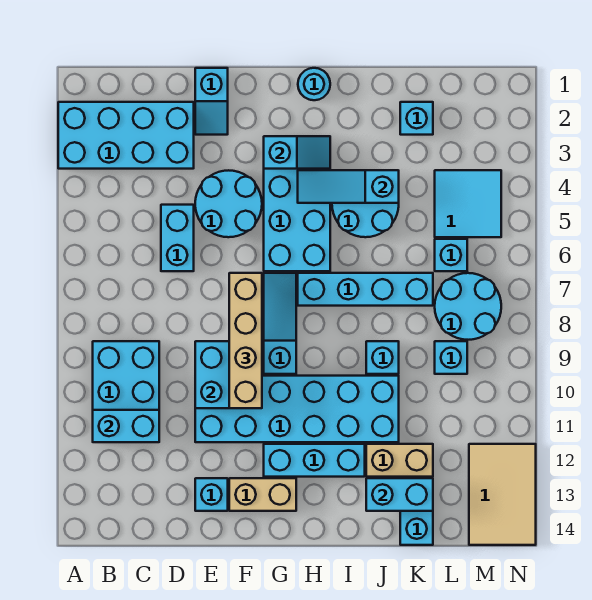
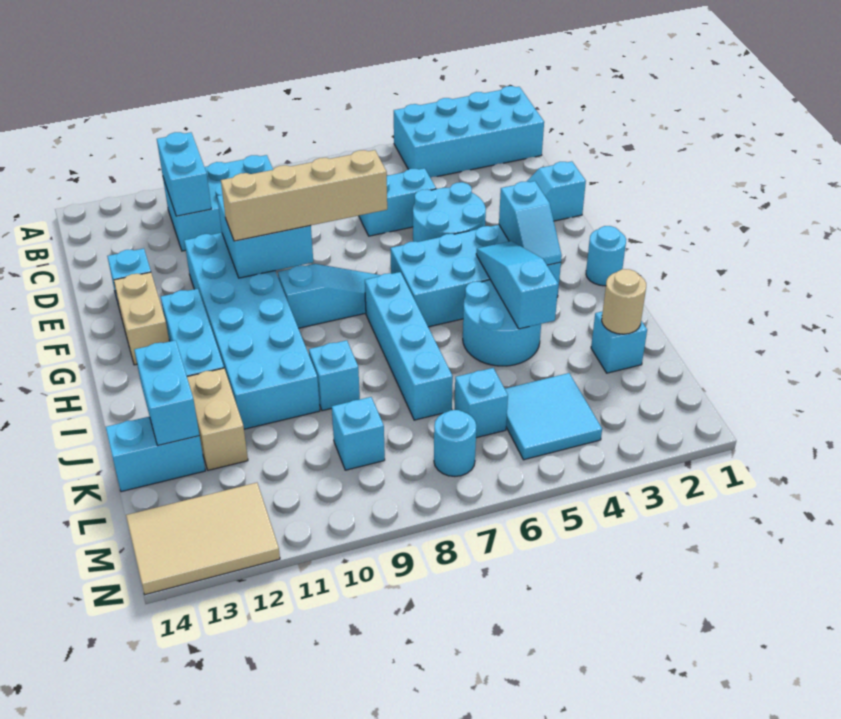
cyan brick A2:D3 level 1 -> cyan brick A1:B4 level 1
none -> tan round brick K2 level 2
cyan round brick L7:M8 level 1 -> cyan round brick M7 level 1

